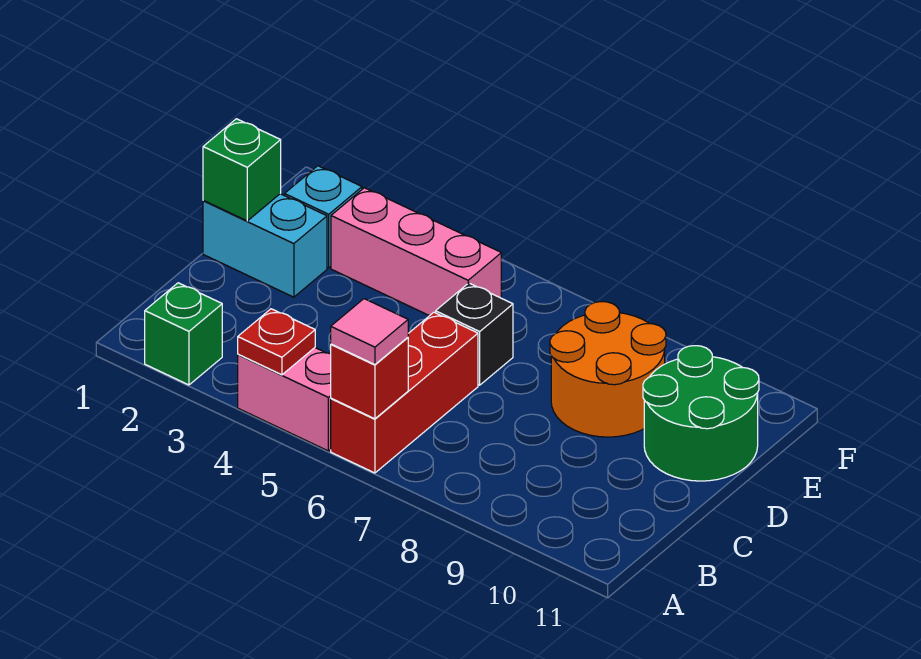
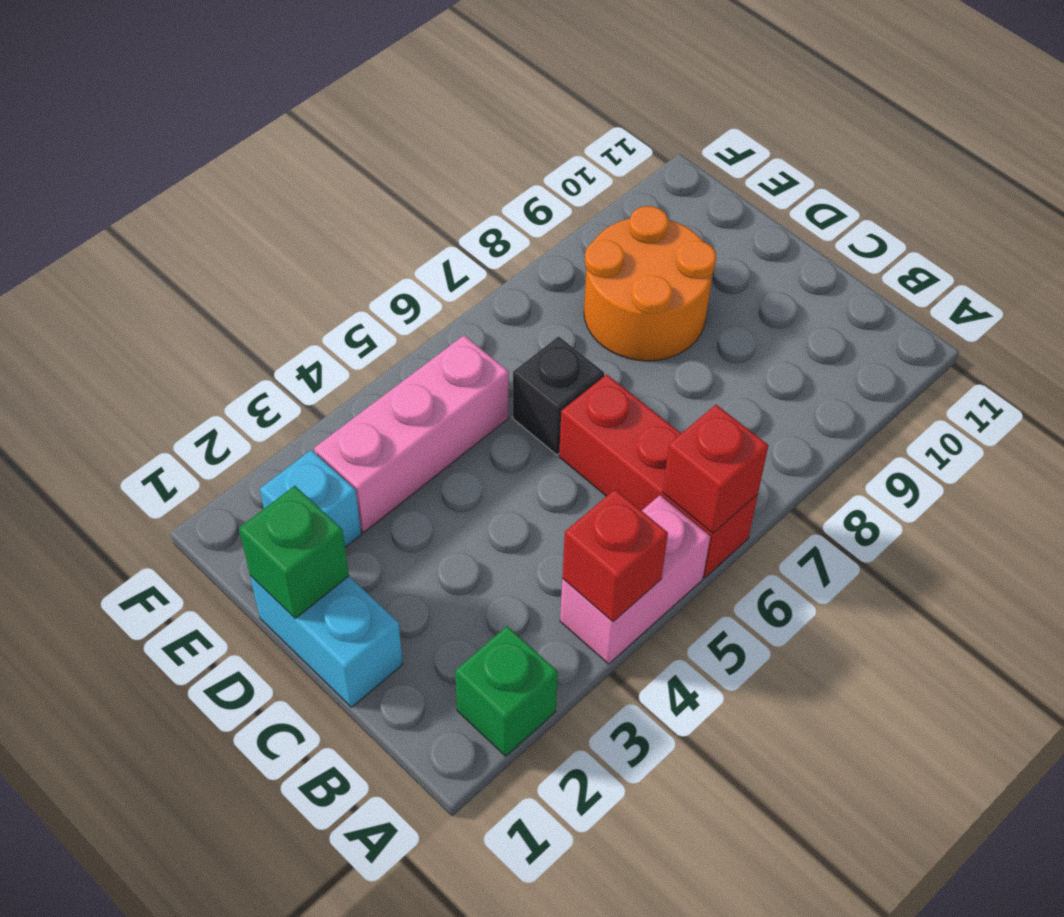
red plate A4 level 2 -> red brick A4 level 2
pink tile A6 level 3 -> none
cyan brick D1:D2 level 1 -> cyan brick C1:D1 level 1
green round brick D10:E11 level 1 -> none

